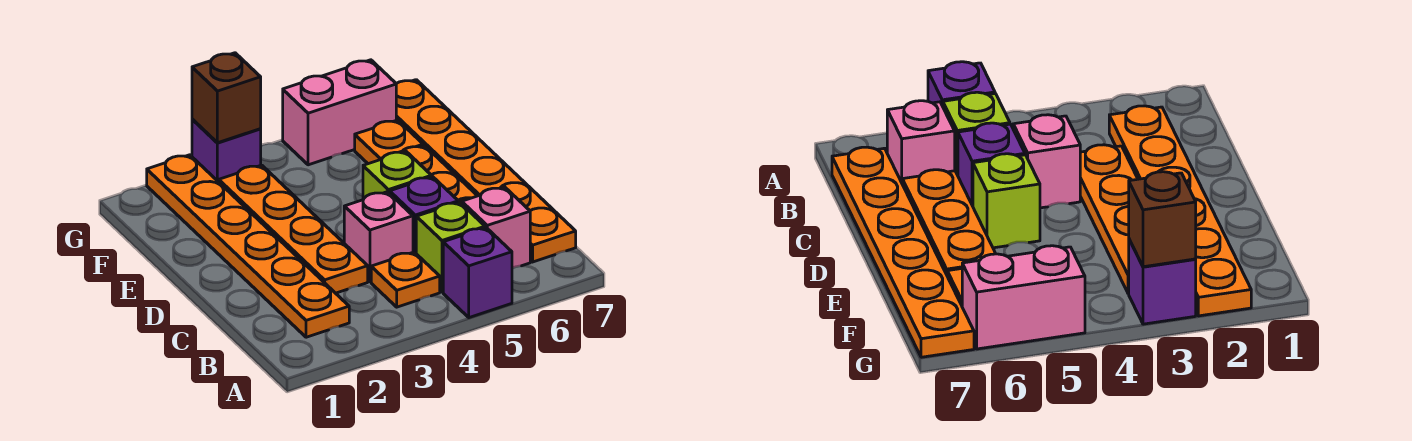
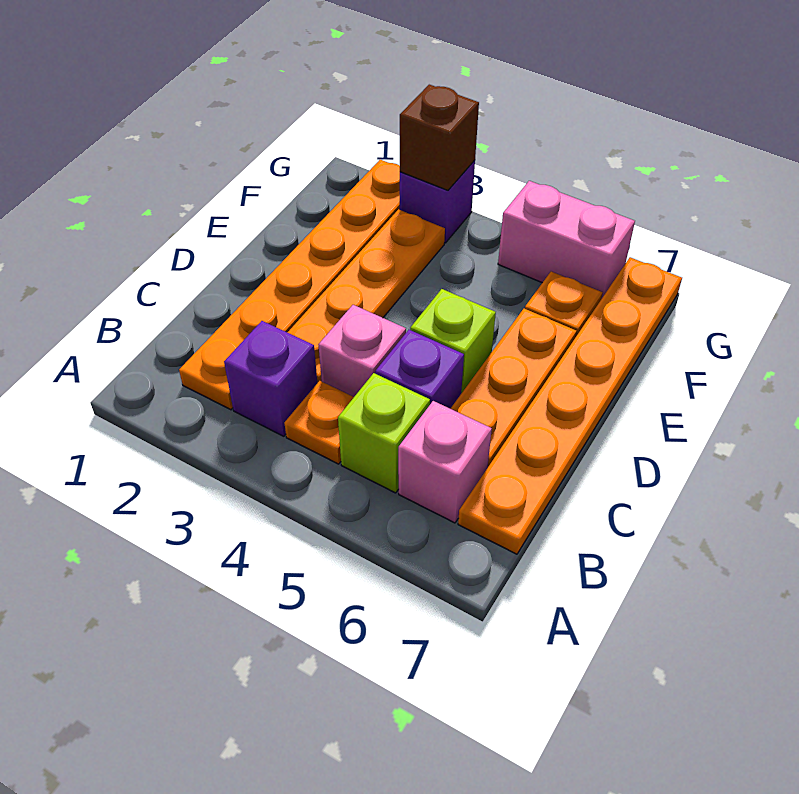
purple brick A5 level 1 -> purple brick B3 level 1

